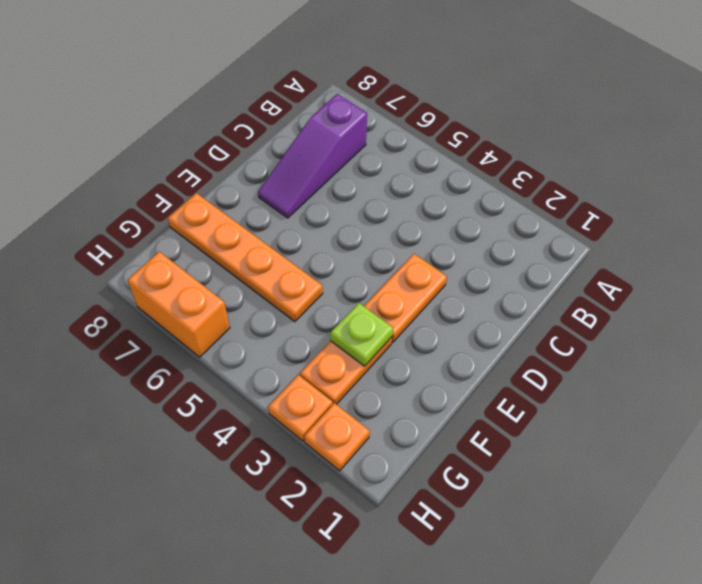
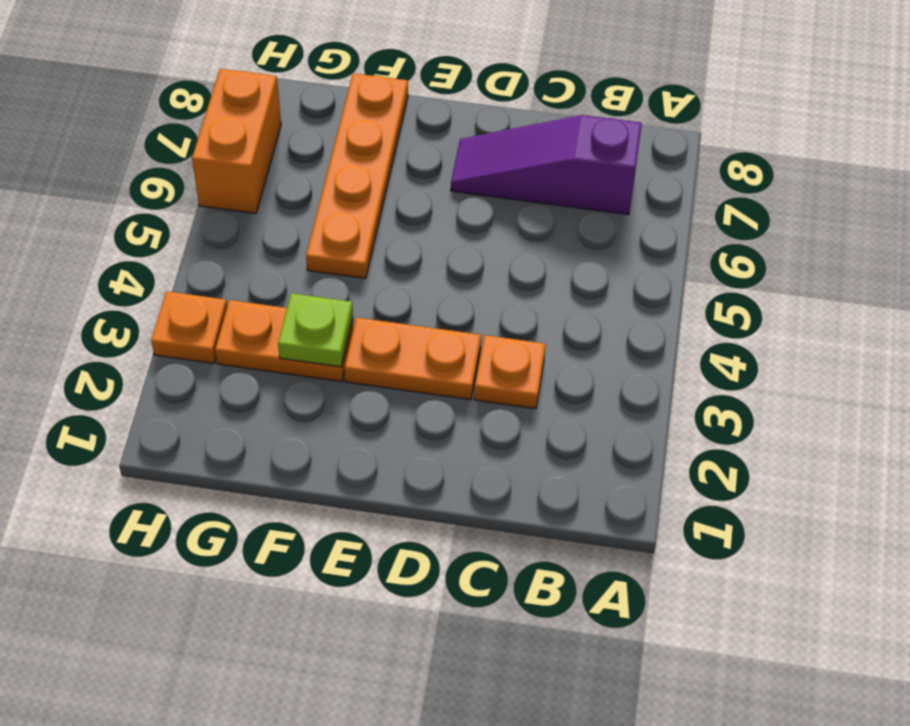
orange plate H2 level 1 -> orange plate C3 level 1

